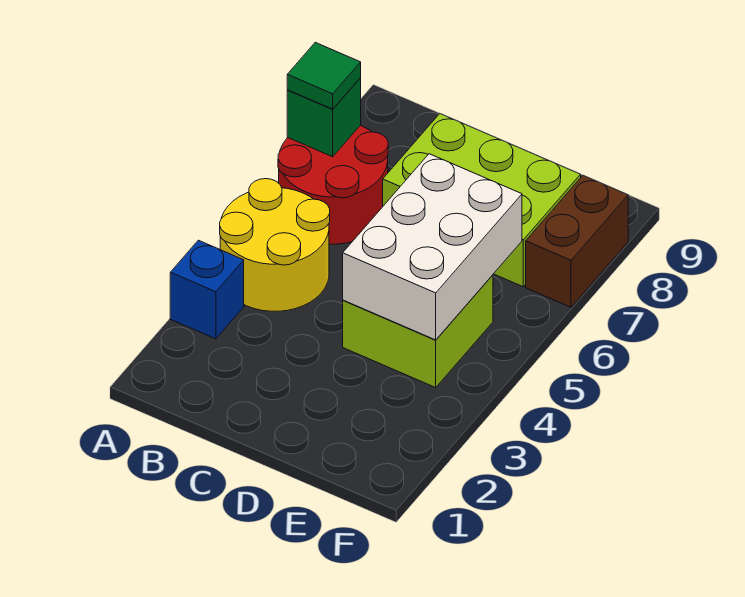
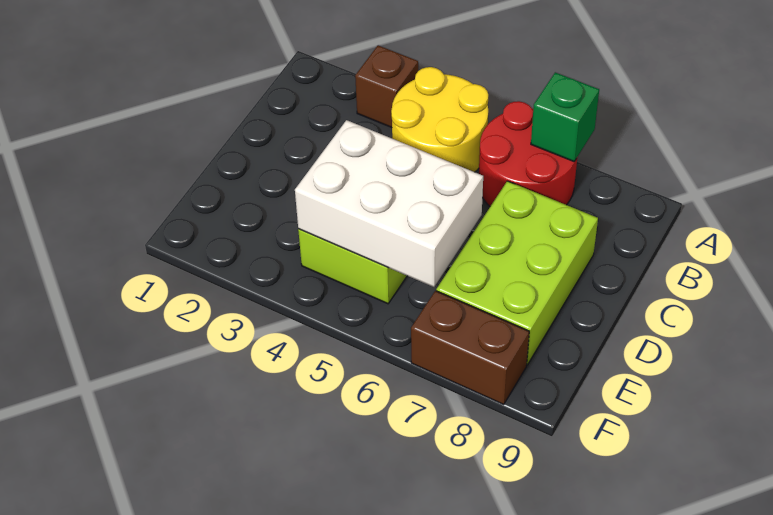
blue brick A3 level 1 -> brown brick A3 level 1
green tile A7 level 3 -> none

